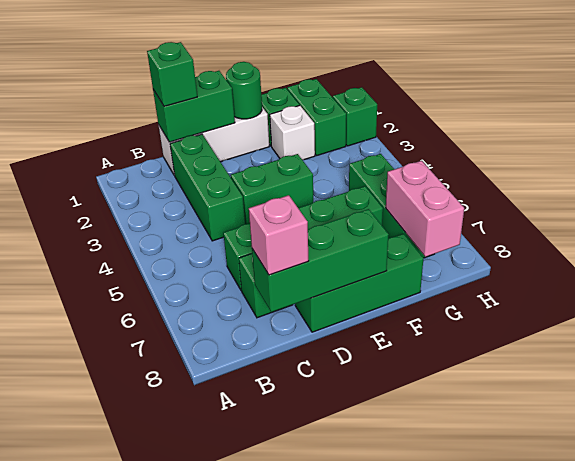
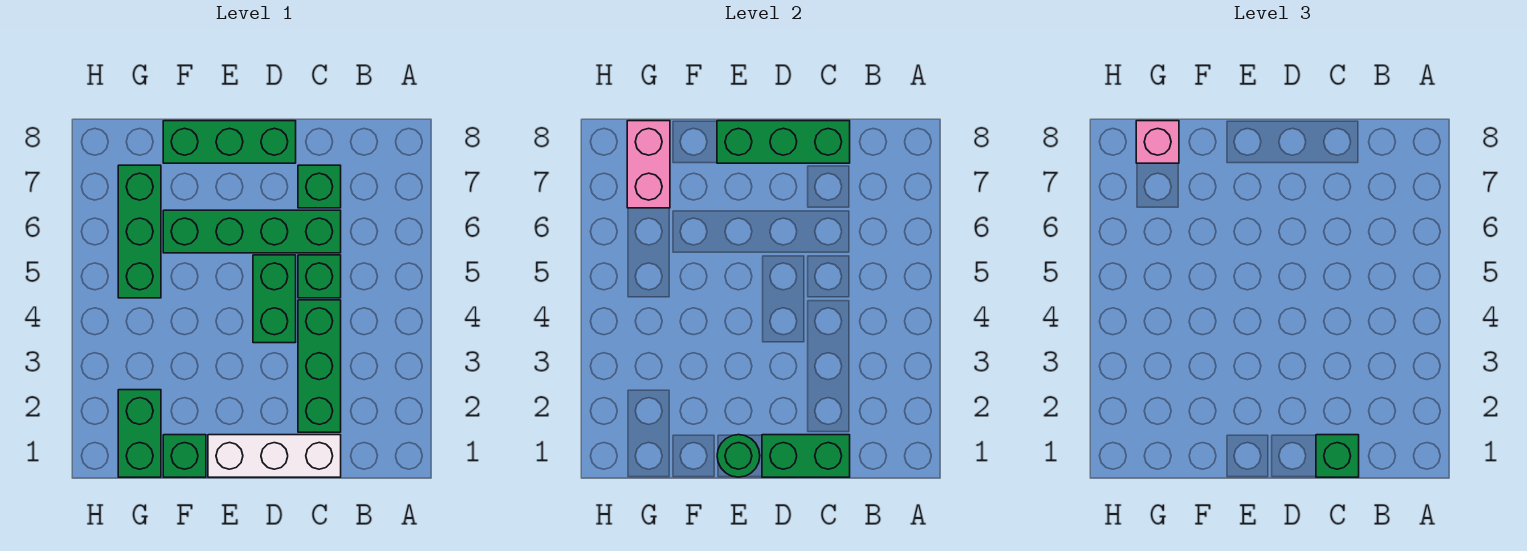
pink brick C8 level 3 -> pink brick G8 level 3
green brick D4:E4 level 1 -> green brick D4:D5 level 1
white brick F2 level 1 -> none
green brick H2 level 1 -> green brick C5 level 1

